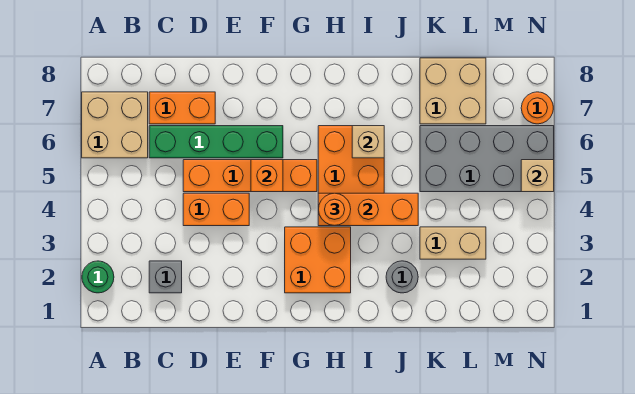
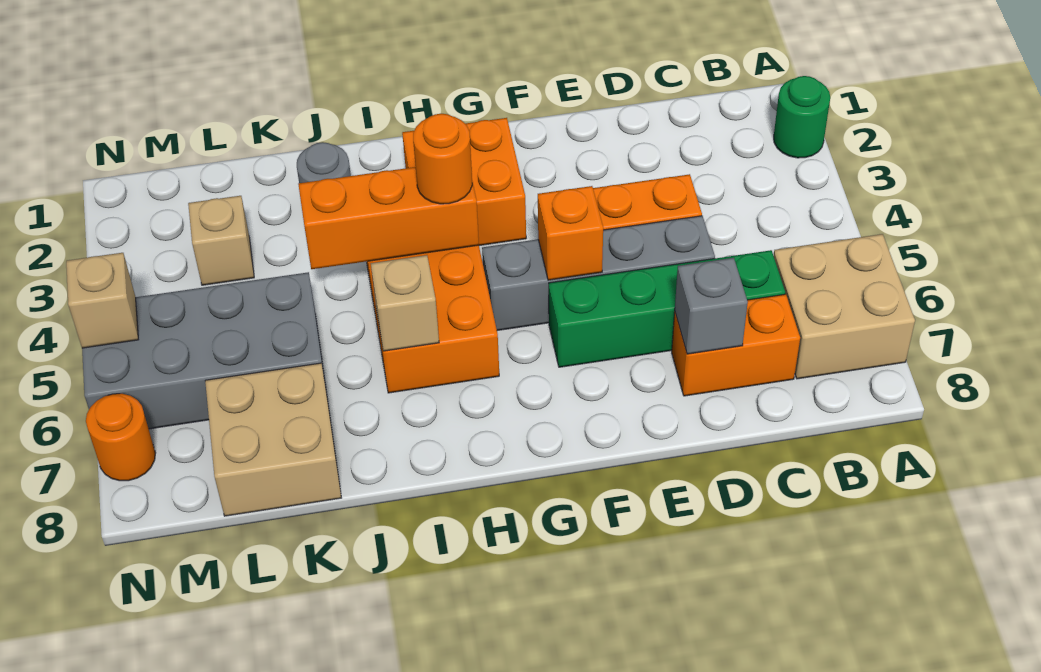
grey brick C2 level 1 -> grey brick D7 level 2
orange brick D5:G5 level 1 -> grey brick D5:G5 level 1
tan brick K3:L3 level 1 -> tan brick L3 level 1

